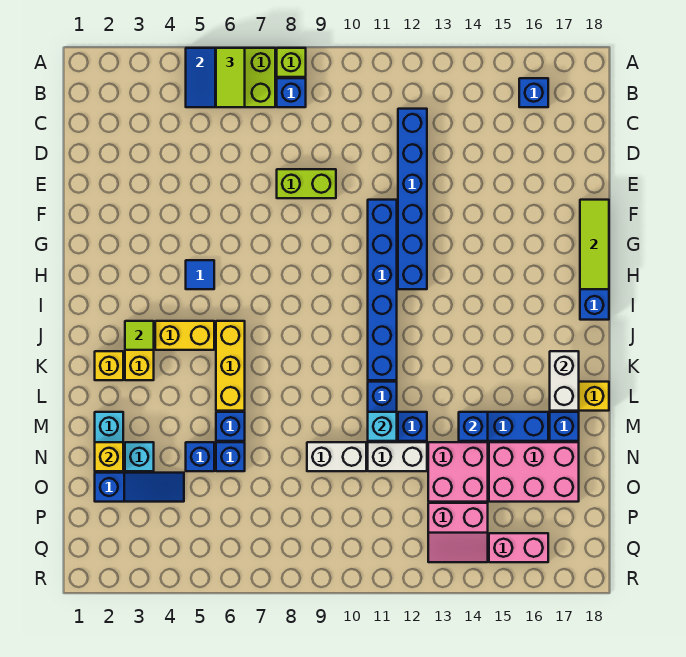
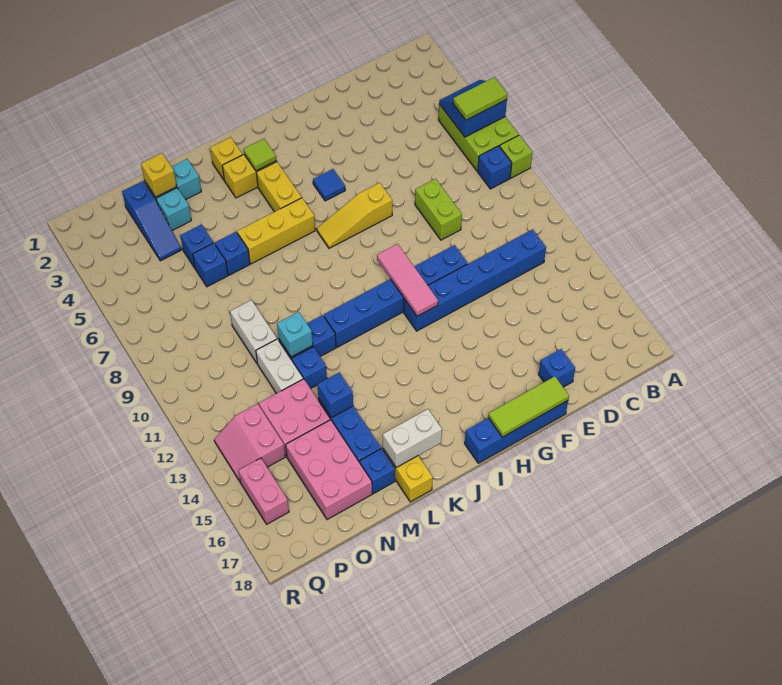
blue brick B16 level 1 -> blue brick E17 level 1
none -> yellow slope G7:I7 level 1 top G
none -> pink tile H10:H12 level 2

